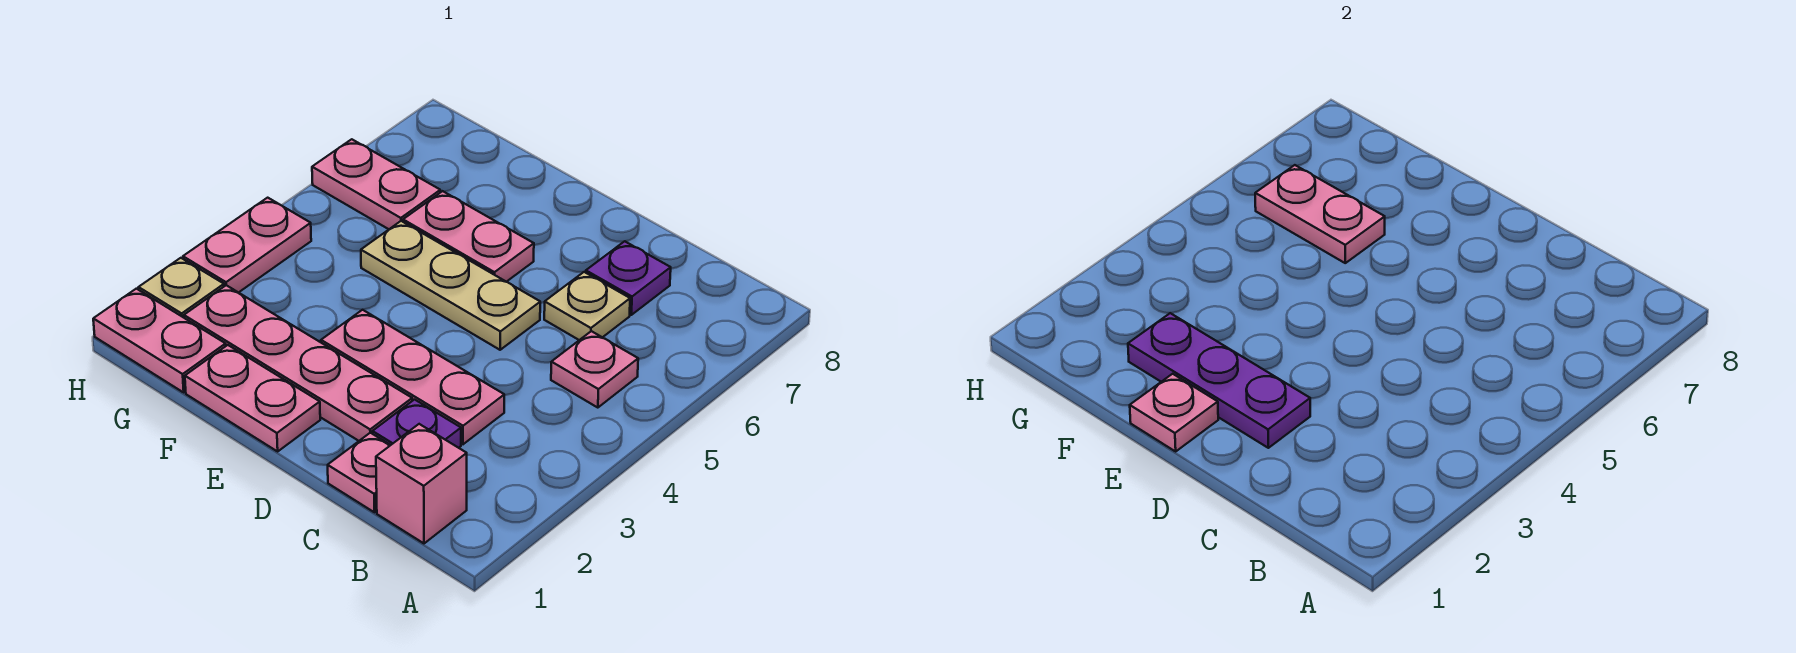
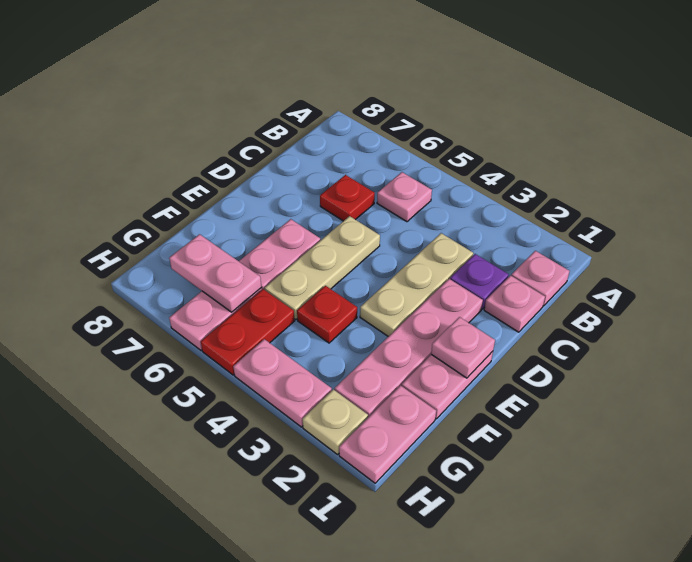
pink brick B1 level 1 -> pink plate B1 level 1
pink plate C3:E3 level 1 -> tan plate C3:E3 level 1
tan plate C6 level 1 -> red plate C6 level 1
purple plate C7 level 1 -> none
purple plate D2:F2 level 2 -> none
none -> red plate F4 level 1
pink plate F6:G6 level 2 -> pink plate G6:G7 level 2
none -> red plate G5:H5 level 1

